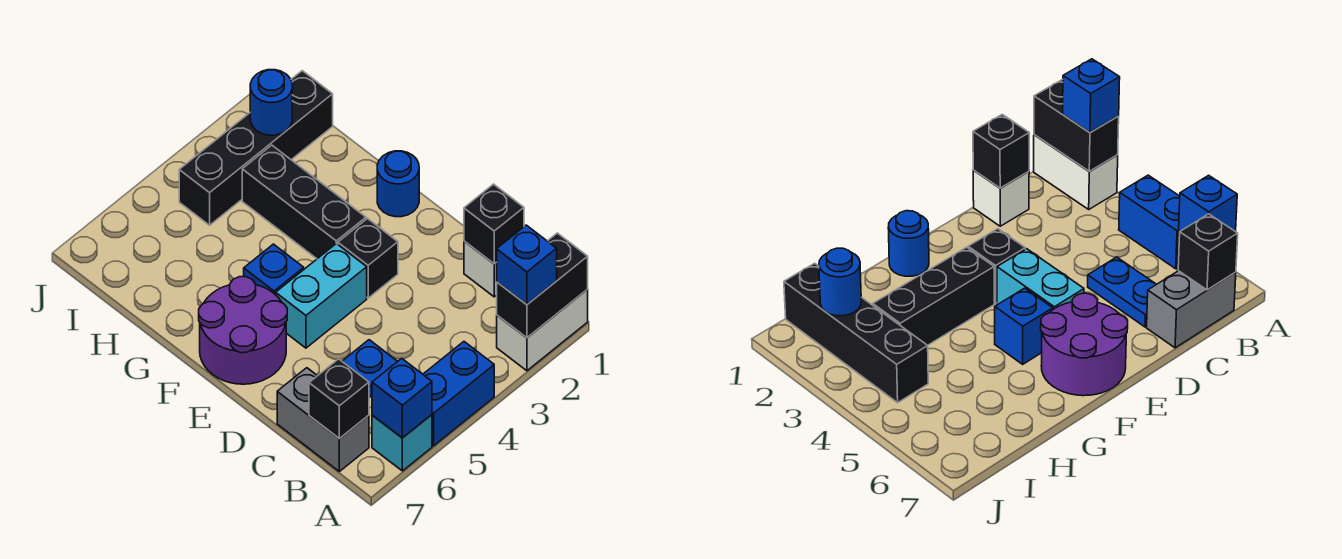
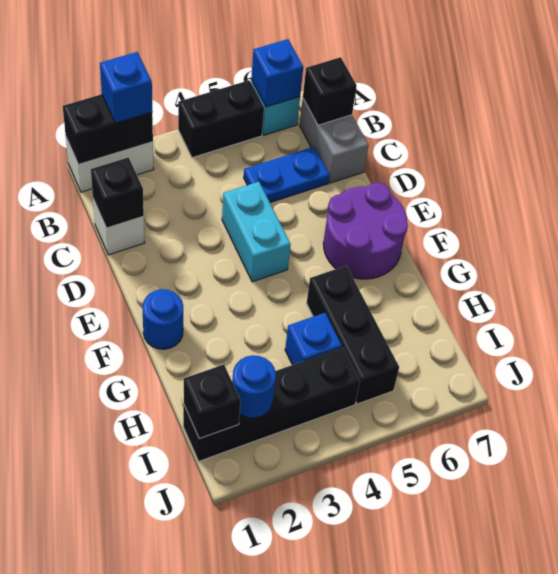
blue brick A4:A5 level 1 -> black brick A4:A5 level 1
black brick E3 level 1 -> black brick I1 level 2
cyan brick E4:E5 level 1 -> cyan brick D4:E4 level 1
black brick F3:H3 level 1 -> black brick G5:I5 level 1
blue brick F5 level 1 -> blue brick H4 level 1

